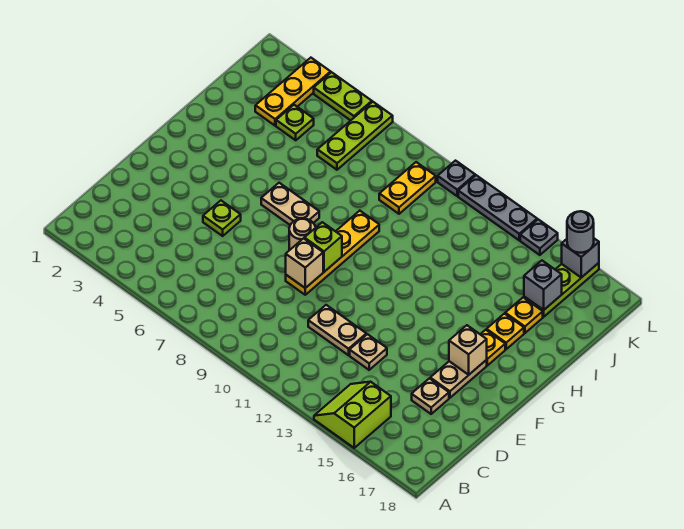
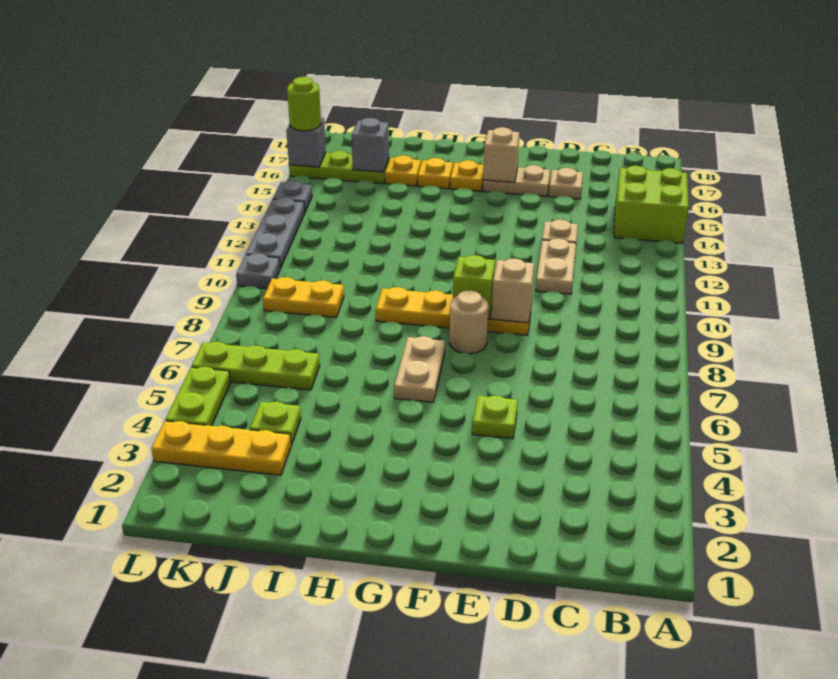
lime slope A14:B15 level 1 top 15 -> lime brick A14:B15 level 1
grey round brick L16 level 3 -> lime round brick L16 level 3

